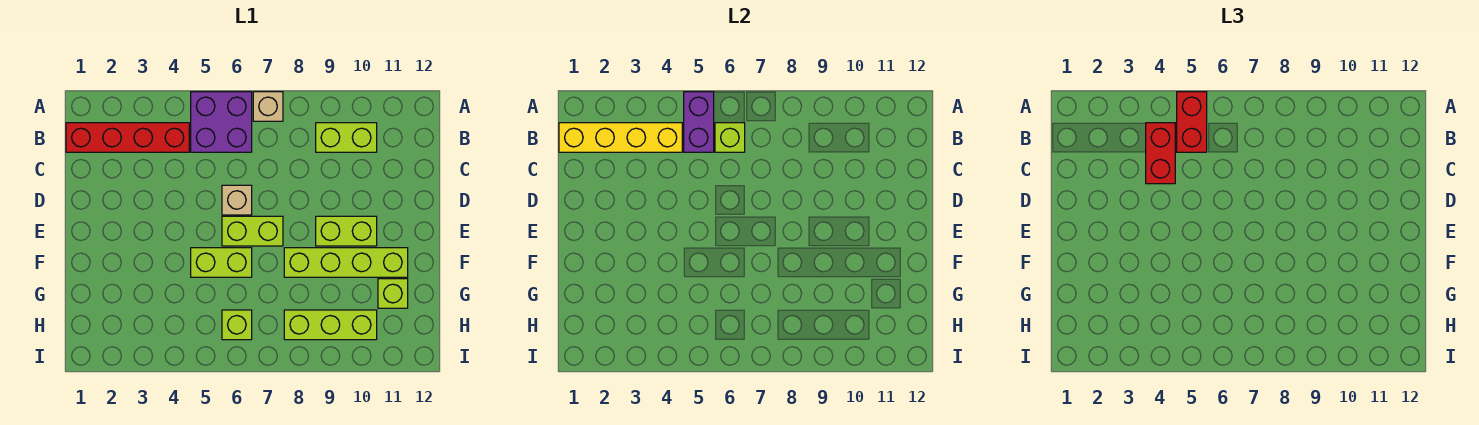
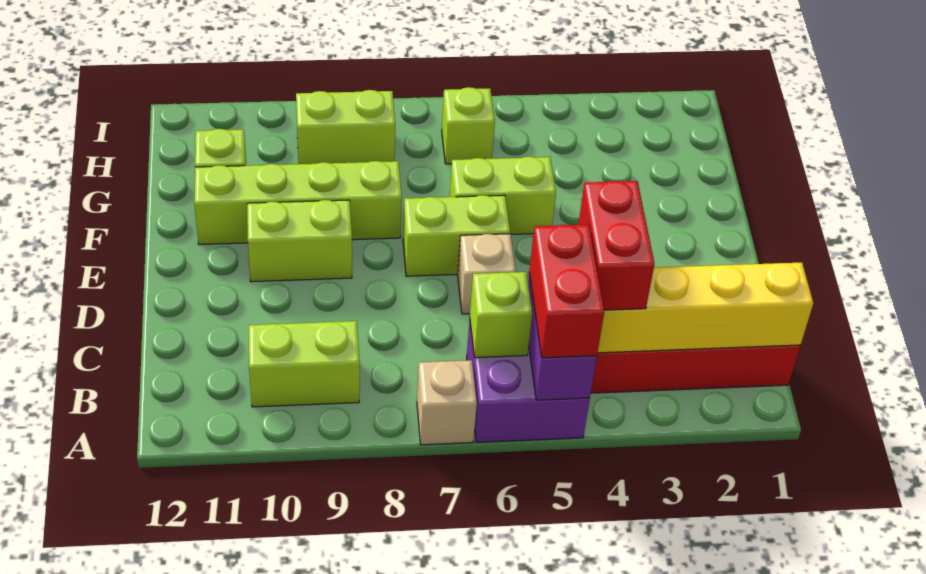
lime brick H8:H10 level 1 -> lime brick H8:H9 level 1

